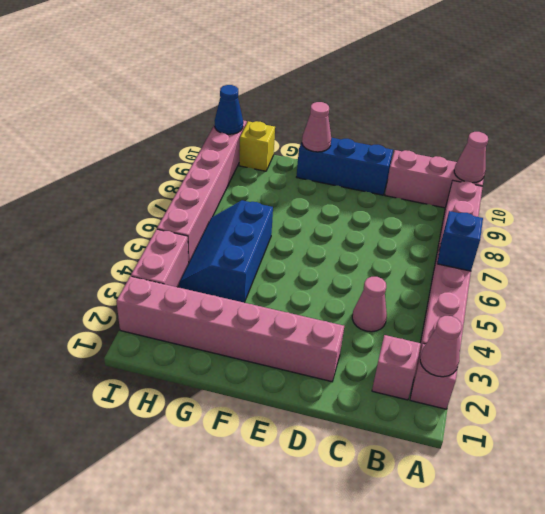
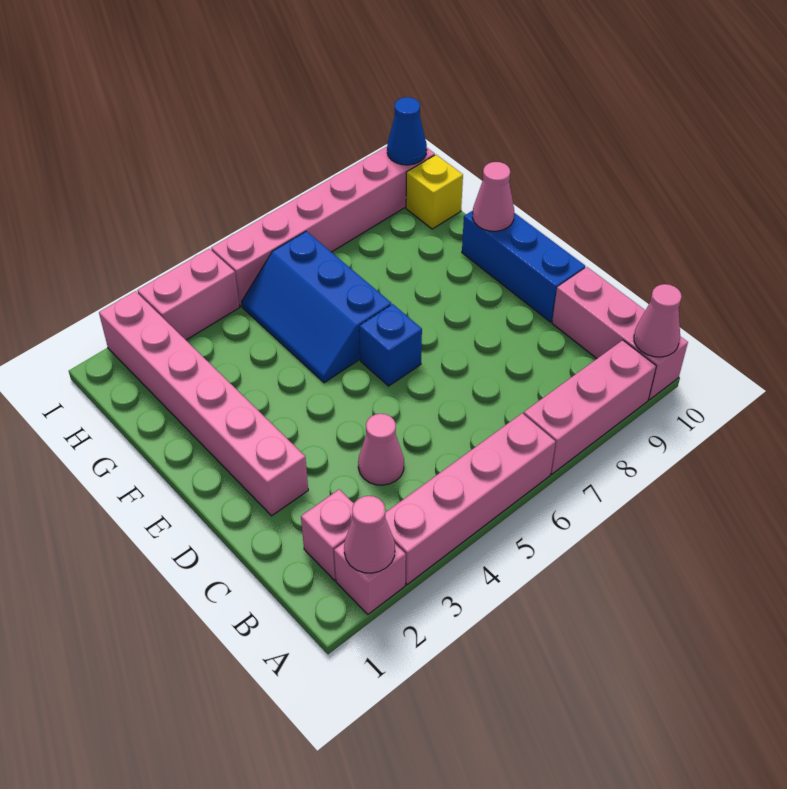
blue brick A6 level 2 -> blue brick E6 level 1
blue slope G4:H6 level 1 top G -> blue slope F5:H6 level 1 top 6

